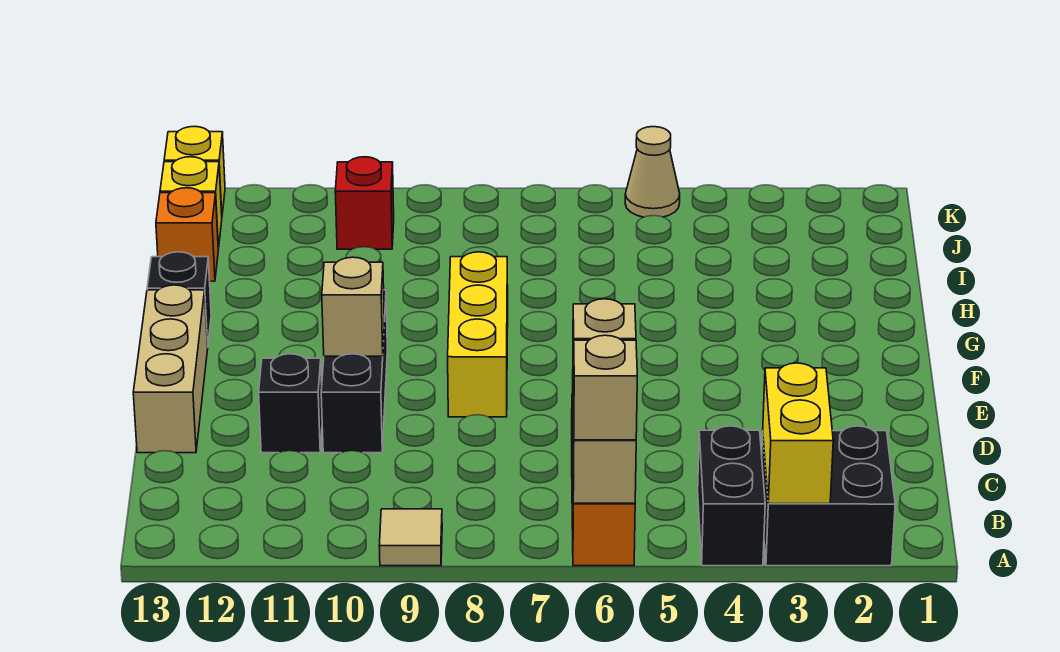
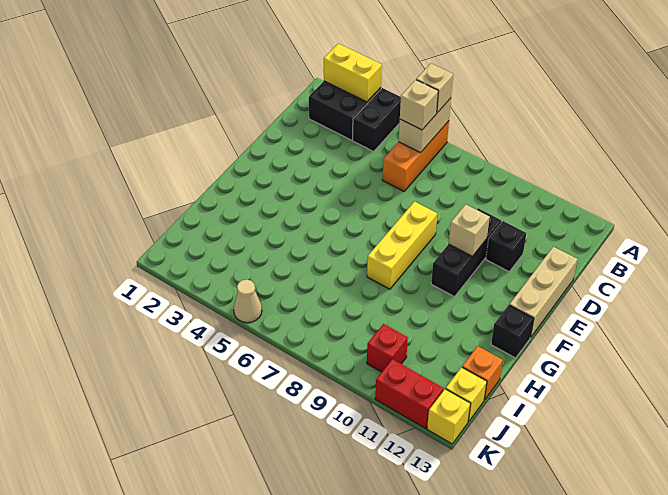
yellow brick A3:B3 level 2 -> yellow brick A2:A3 level 2
tan tile A9 level 1 -> none
none -> red brick K11:K12 level 1

